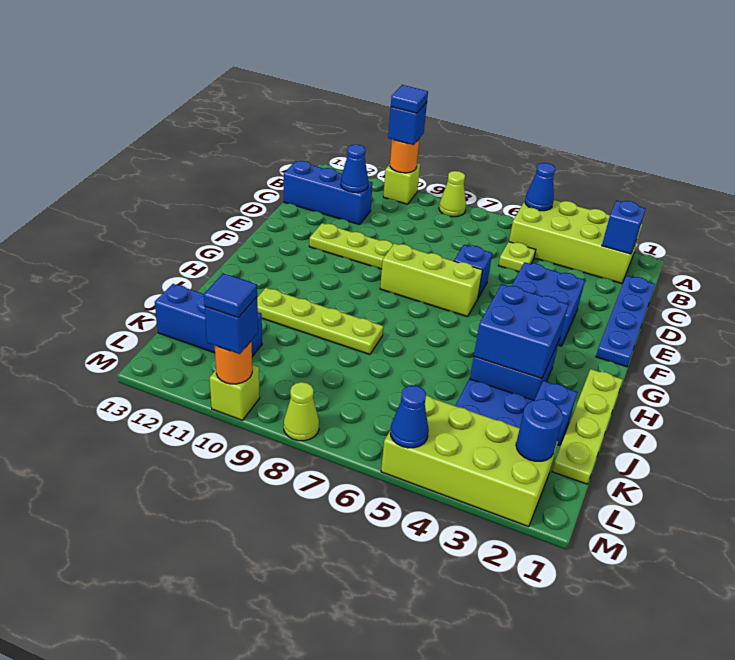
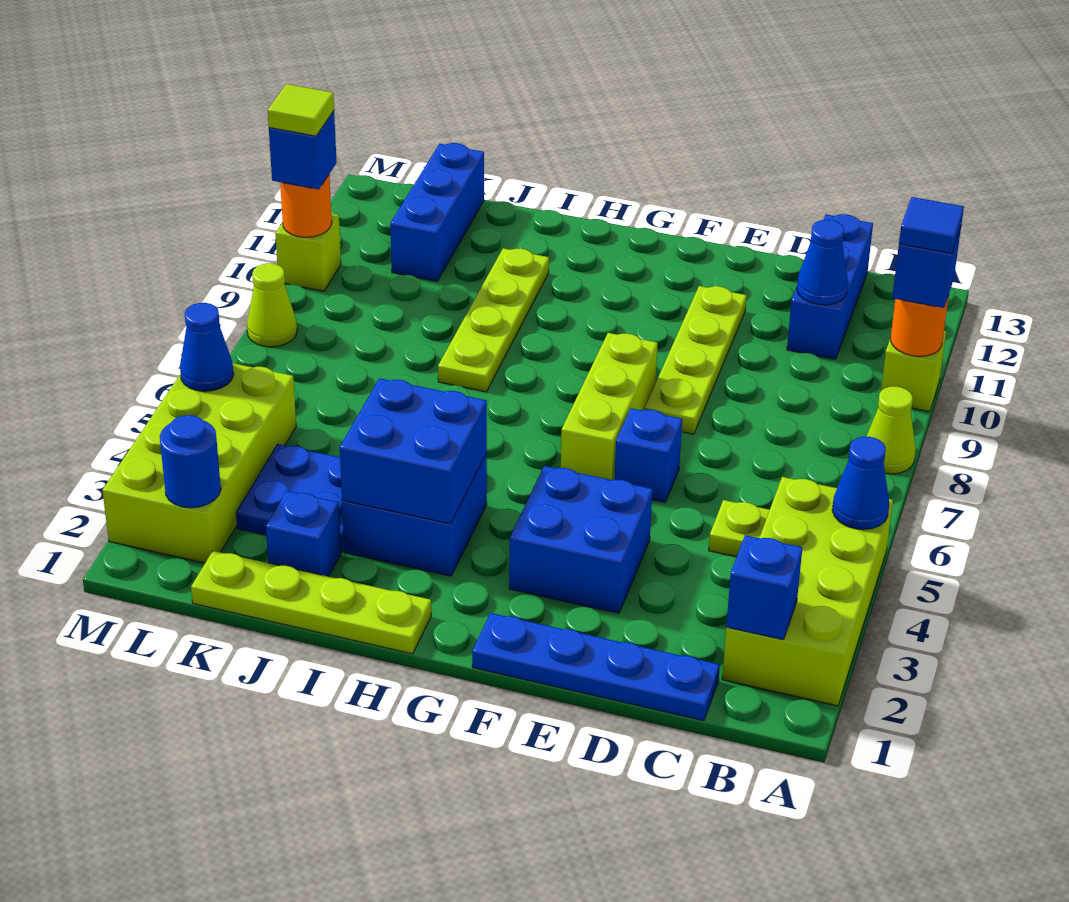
blue tile M10 level 4 -> lime tile M10 level 4

